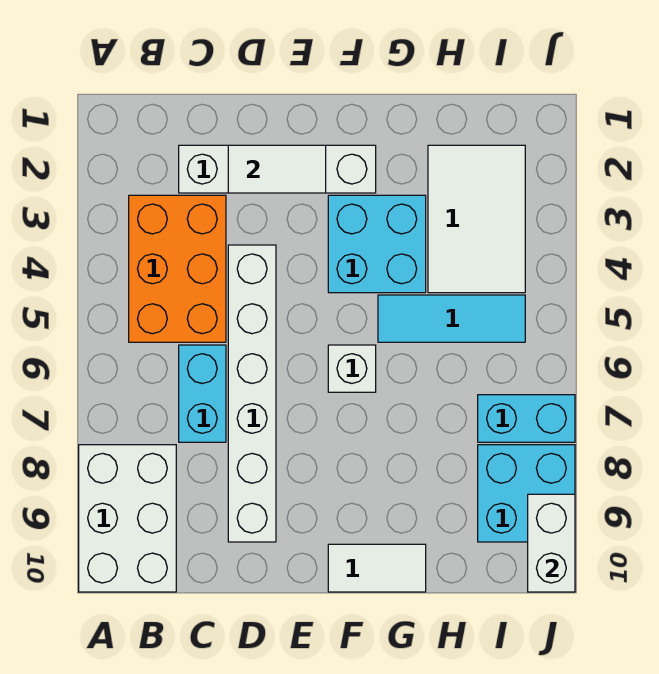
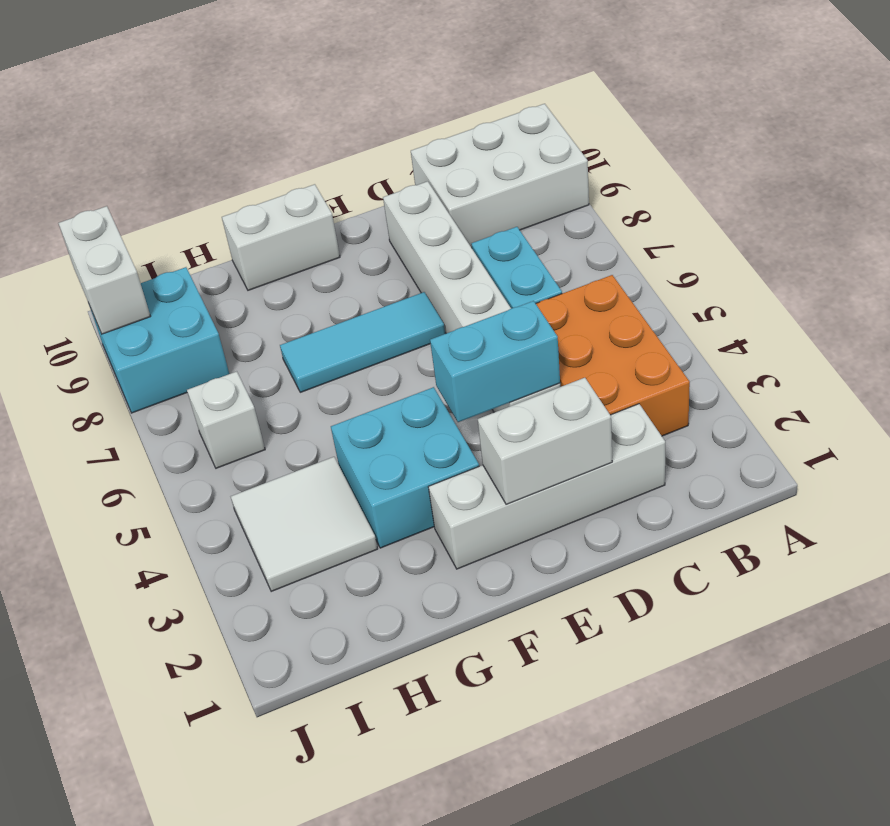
white brick A8:B10 level 1 -> white brick A9:C10 level 1
white tile D2:E2 level 2 -> white brick D2:E2 level 2
white brick F6 level 1 -> white brick I6 level 1
white tile F10:G10 level 1 -> white brick F10:G10 level 1
cyan tile G5:I5 level 1 -> cyan tile E7:G7 level 1
white tile H2:I4 level 1 -> white tile H3:I4 level 1
cyan brick I7:J7 level 1 -> cyan brick D4:E4 level 2

